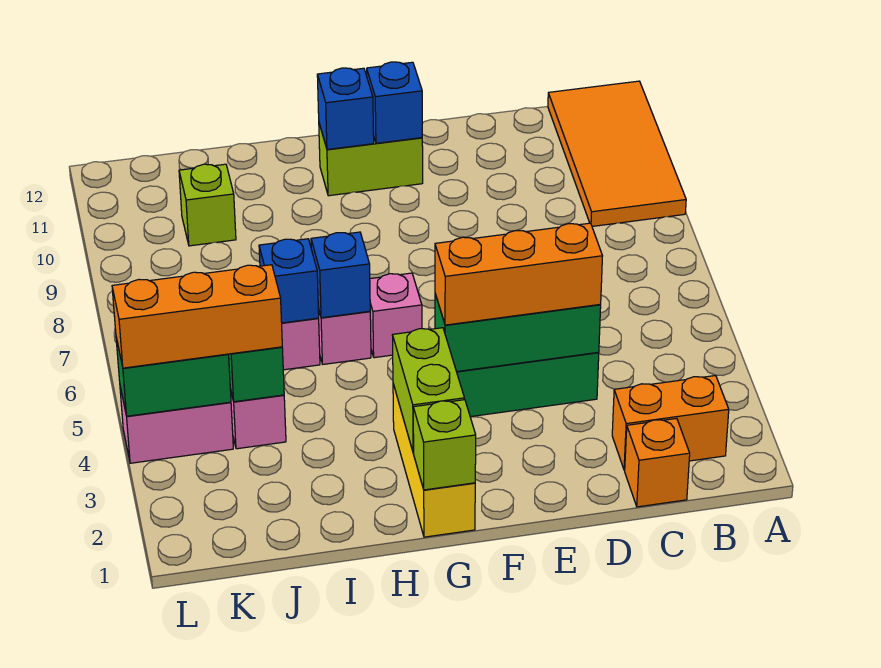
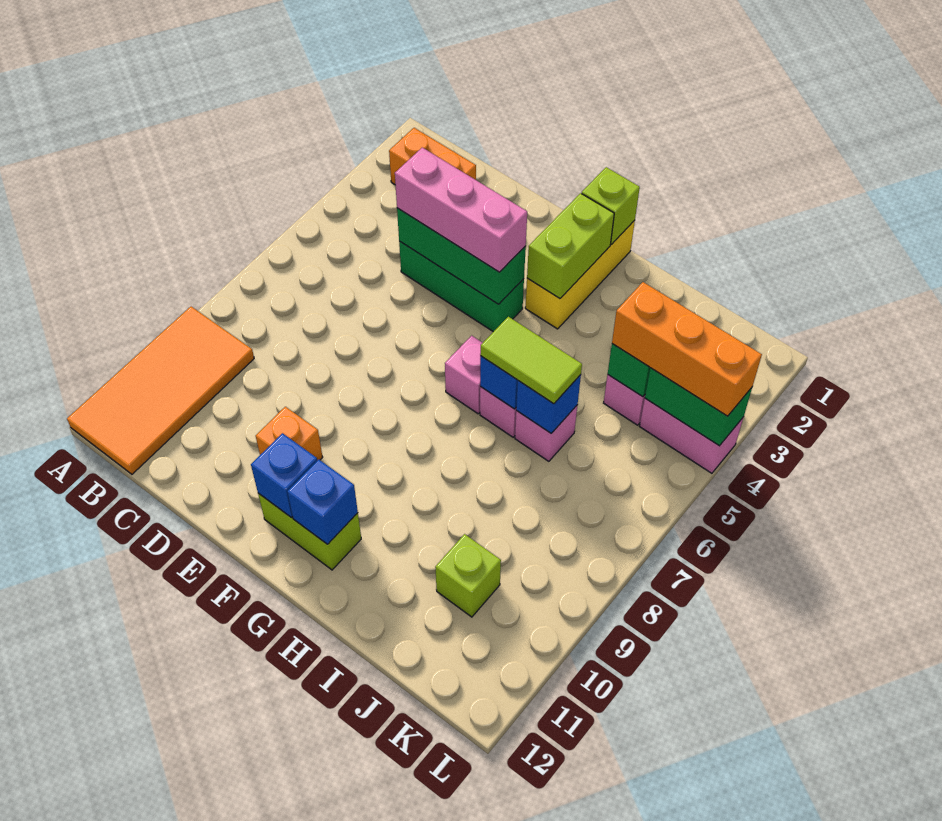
orange brick C1 level 1 -> orange brick E10 level 1
orange brick D4:F4 level 3 -> pink brick D4:F4 level 3
none -> lime tile H6:I6 level 3

